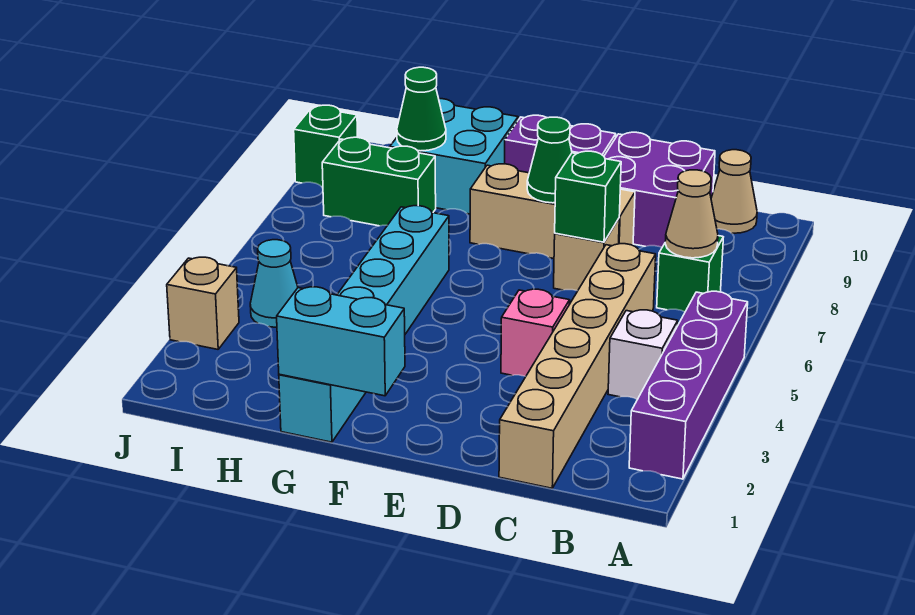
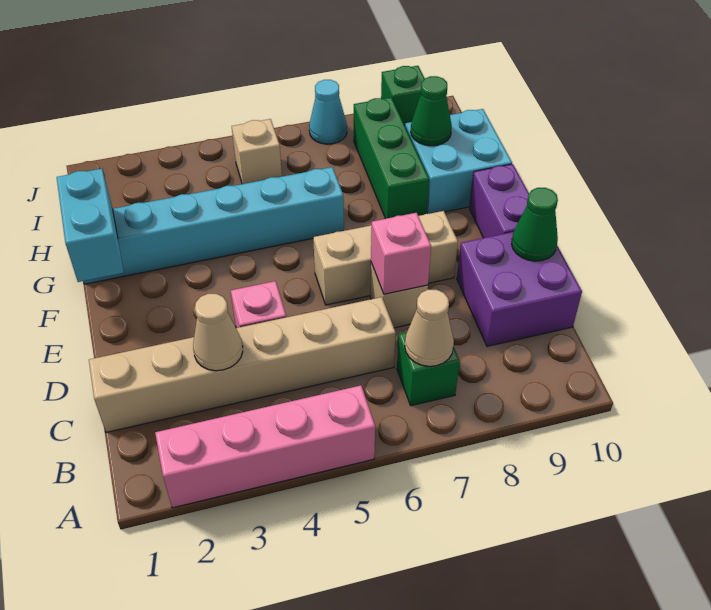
purple brick A2:A5 level 1 -> pink brick A2:A5 level 1
white brick B4 level 1 -> none
tan cone B10 level 1 -> tan cone C3 level 2
green brick D7 level 2 -> pink brick D7 level 2
tan brick D8:F8 level 1 -> tan brick E6:E8 level 1
green cone E8 level 2 -> green cone D10 level 2
green brick H8:I8 level 1 -> green brick G8:I8 level 1
cyan cone I4 level 1 -> cyan cone J7 level 1
tan brick J3 level 1 -> tan brick I5 level 1

